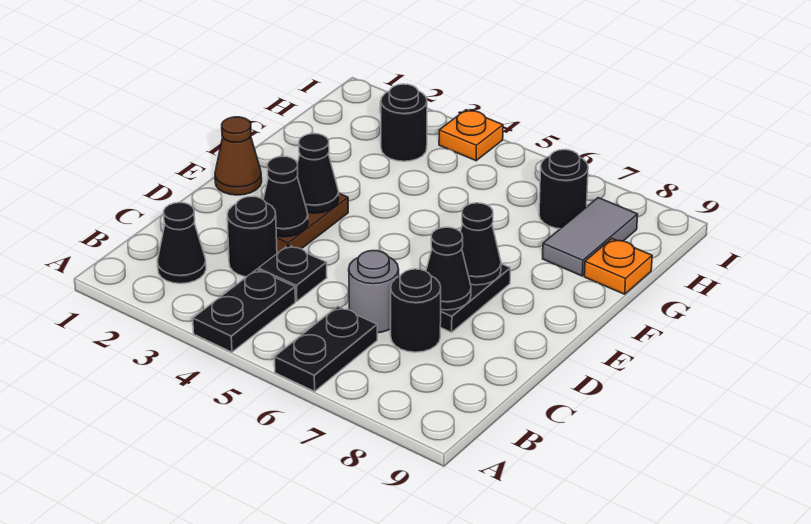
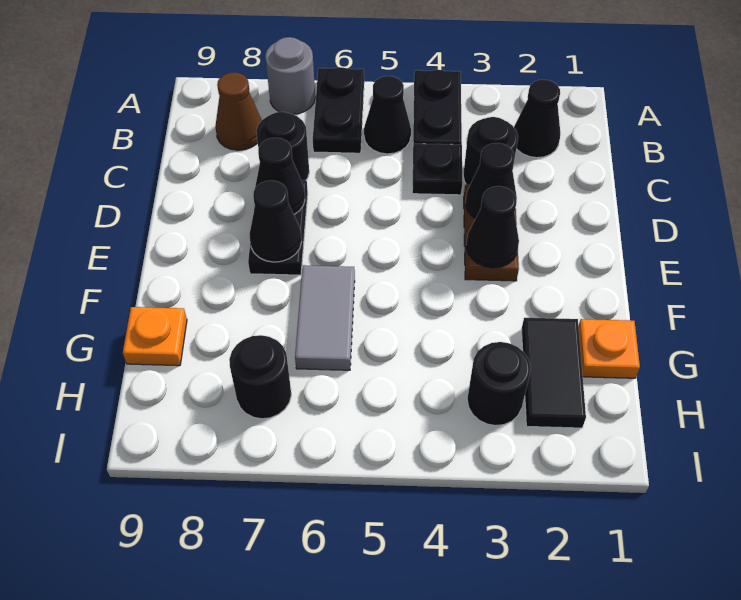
none -> black cone B5 level 1
grey round brick C6 level 1 -> grey round brick A7 level 1
brown cone E1 level 1 -> brown cone B8 level 1
none -> black tile G2:H2 level 1
grey tile G8:H8 level 1 -> grey tile F6:G6 level 1
orange plate I4 level 1 -> orange plate G1 level 1

